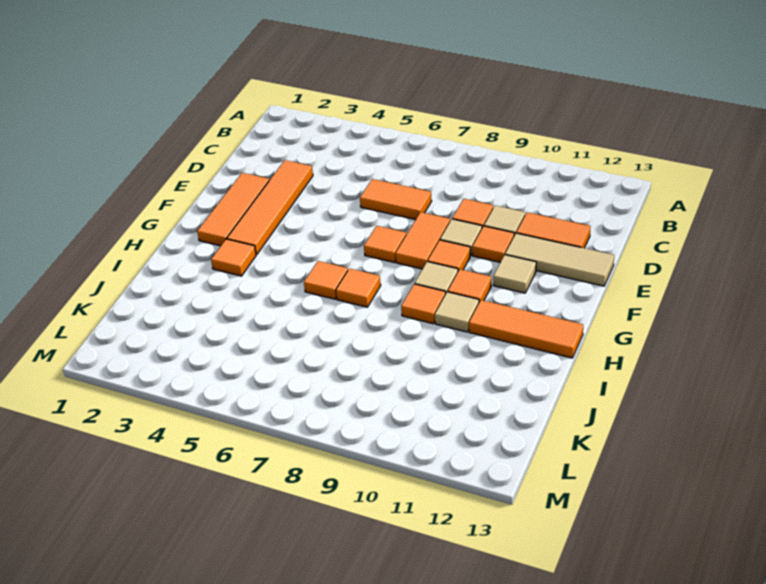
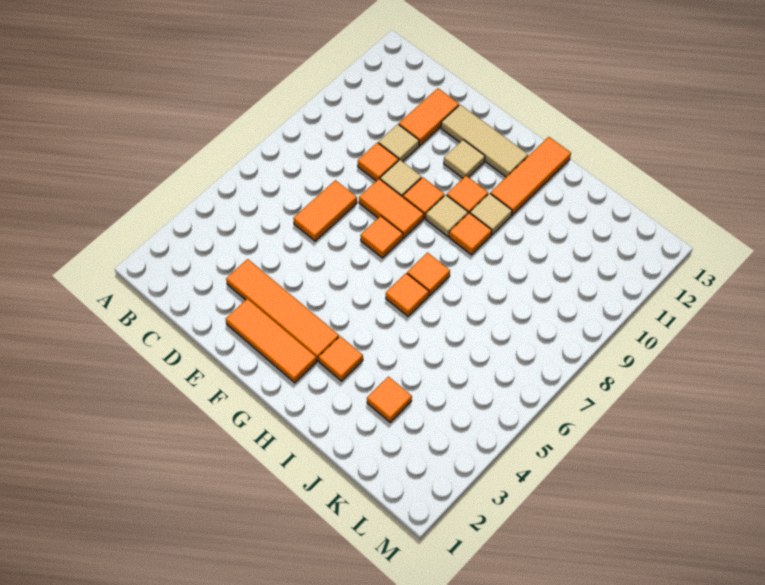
orange tile E10 level 1 -> orange tile J3 level 1
tan tile E11:E13 level 1 -> tan tile E12:G12 level 1

